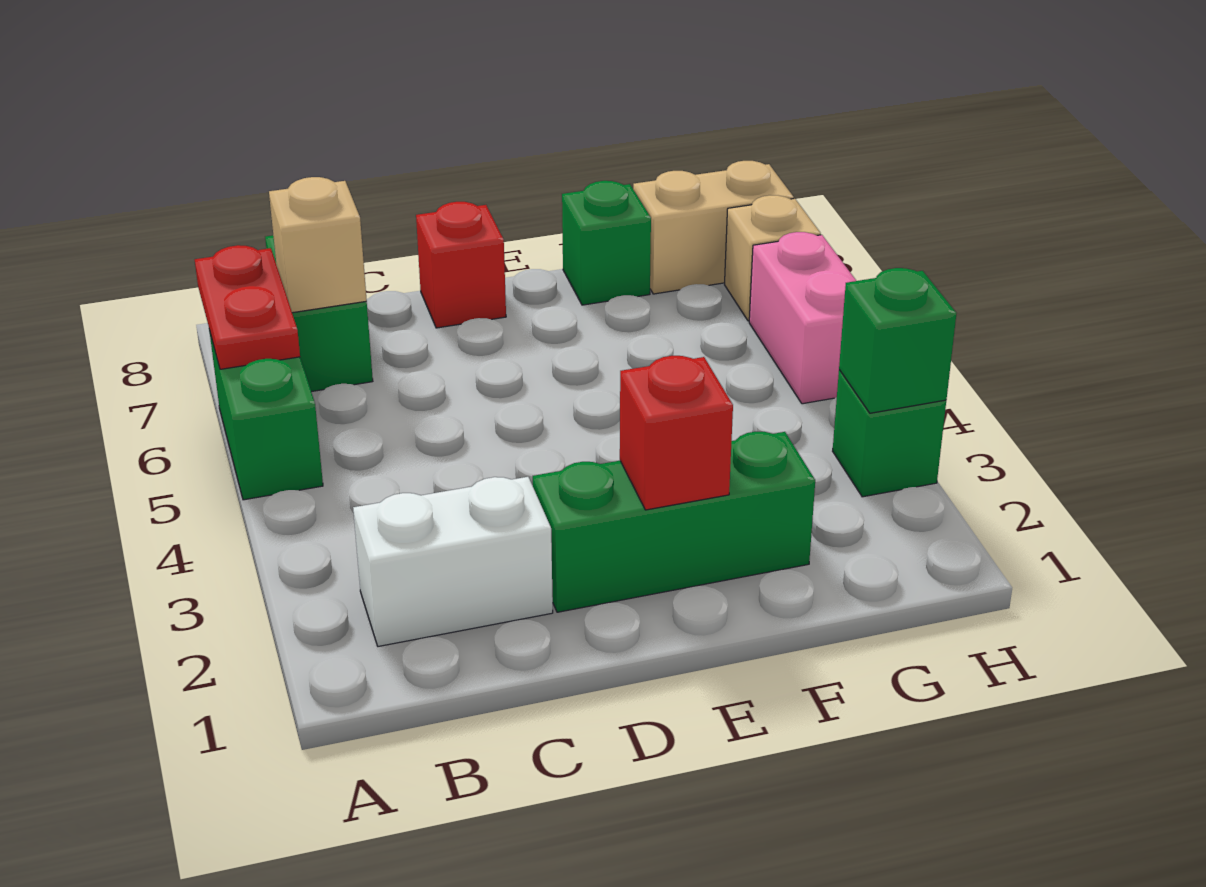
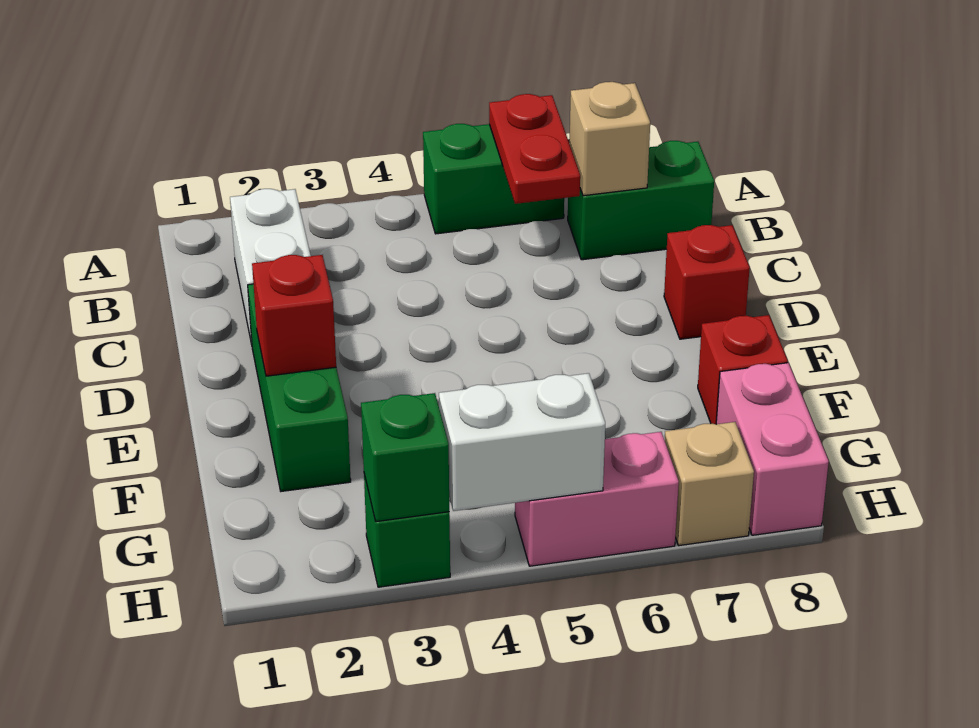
red plate A6:A7 level 2 -> red plate A6:B6 level 2
green brick F8 level 1 -> red brick F8 level 1
tan brick G8:H8 level 1 -> pink brick G8:H8 level 1
none -> white brick H4:H5 level 2

